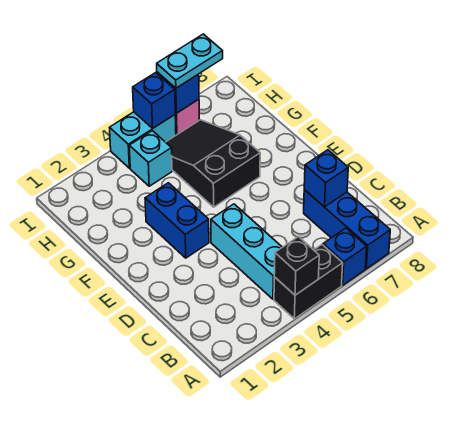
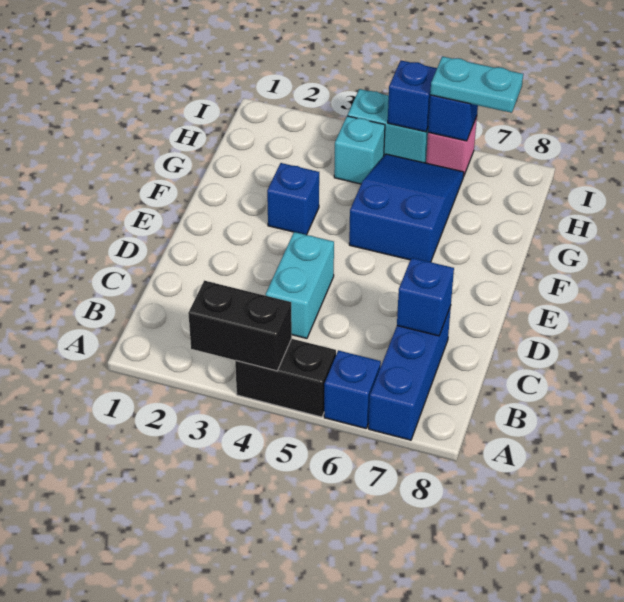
black brick A4 level 2 -> black brick A3:A4 level 2
cyan brick B4:D4 level 1 -> cyan brick C4:D4 level 1
blue brick E3:F3 level 1 -> blue brick F3 level 1
black slope F5:H6 level 1 top F -> blue slope F5:H6 level 1 top F

